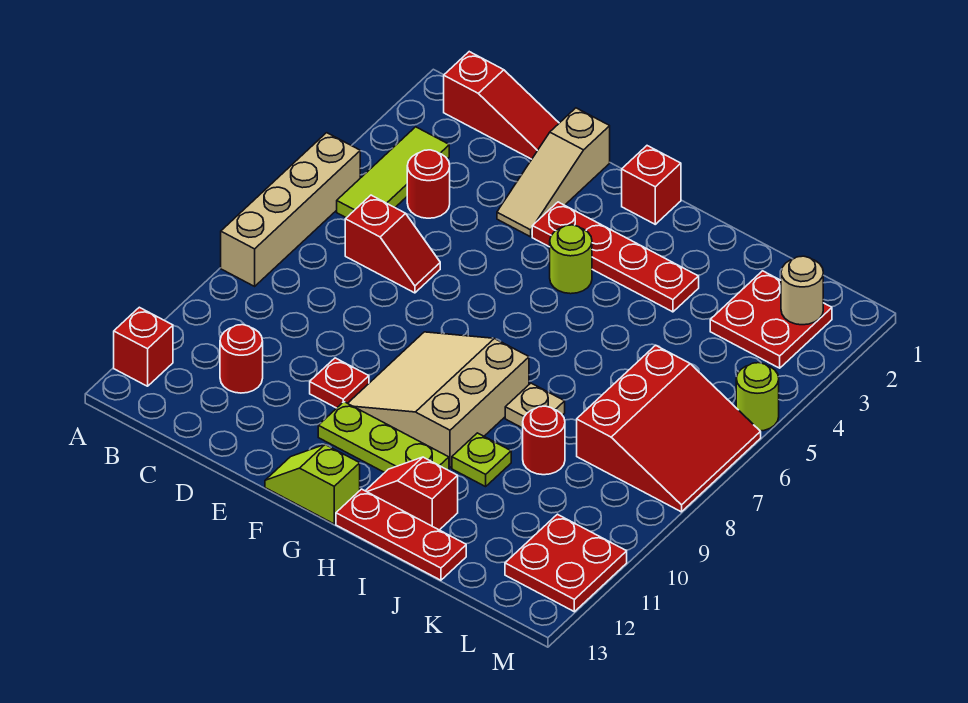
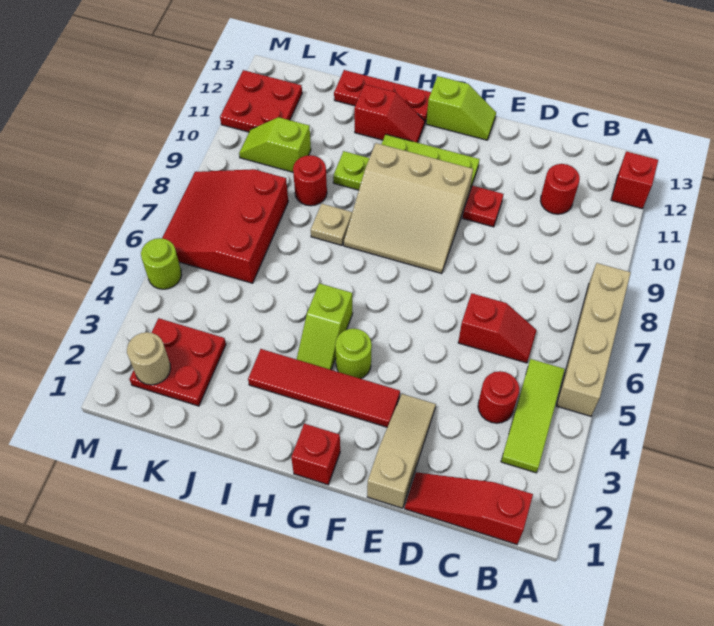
red slope C6:D6 level 1 top C -> red slope C6:D6 level 1 top D
red plate F3:I3 level 1 -> red tile F3:I3 level 1
tan slope F8:H10 level 1 top H -> tan slope F8:H10 level 1 top 10
none -> lime slope H4:H5 level 1 top 5
none -> lime slope K10:L10 level 1 top K

